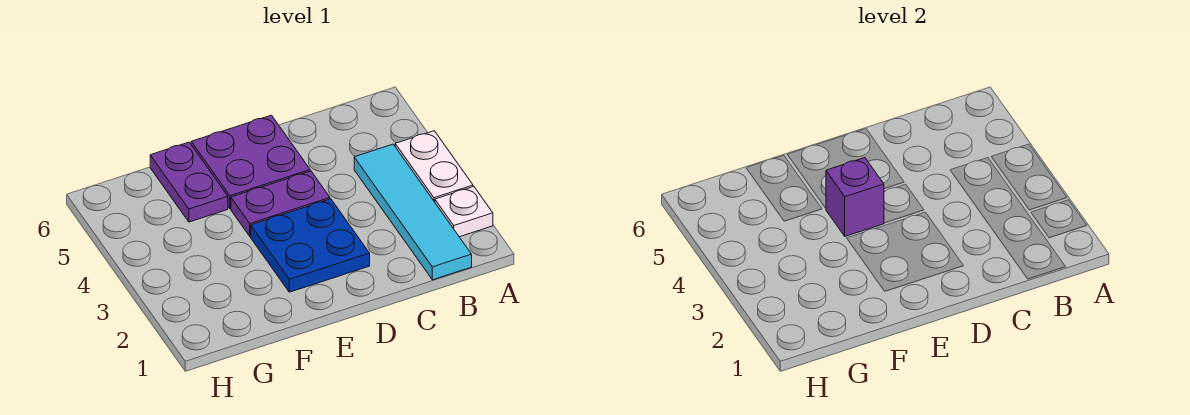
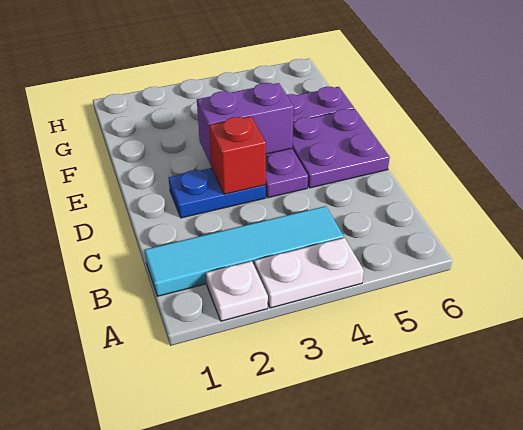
blue plate D2:E3 level 1 -> blue plate D2:D3 level 1
none -> red brick D3 level 2
purple brick E4 level 2 -> purple brick E3:E4 level 2

